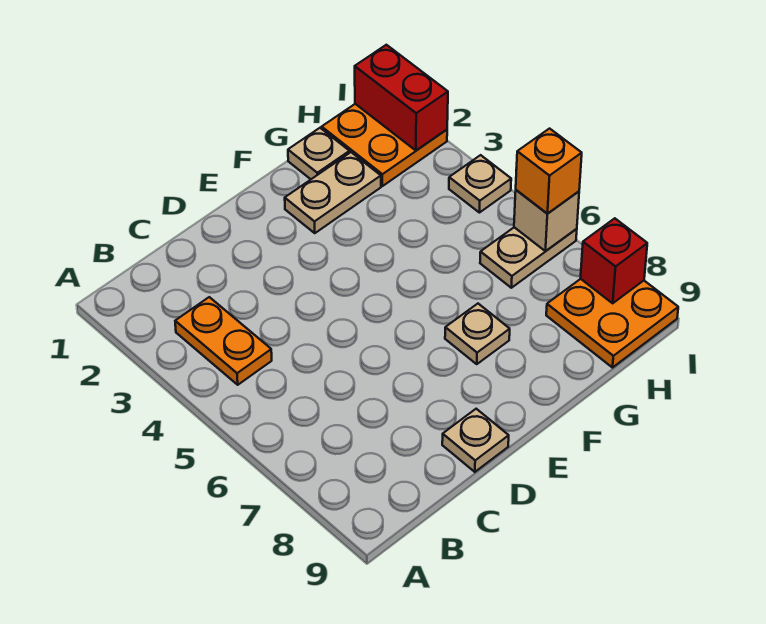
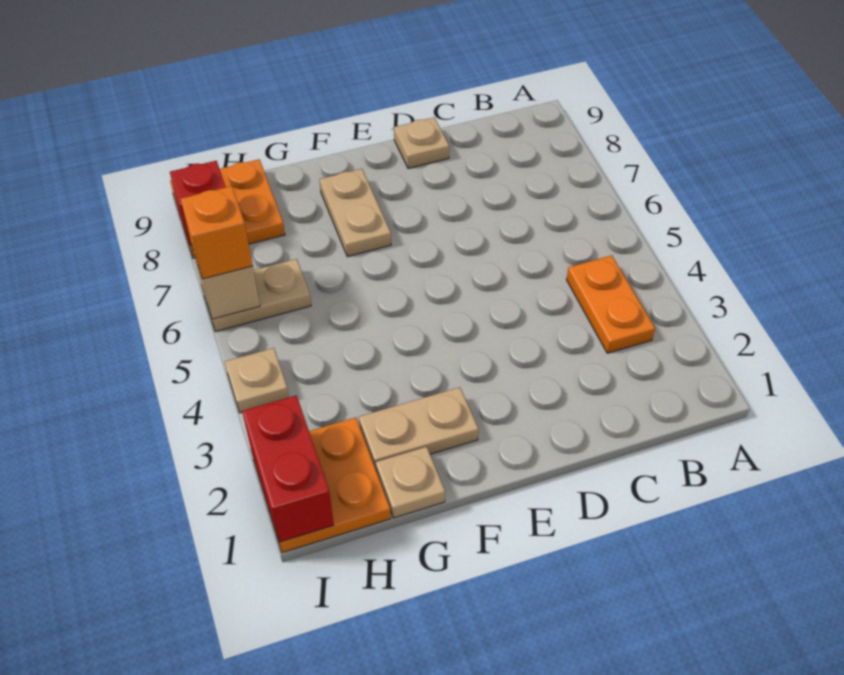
tan plate F7 level 1 -> tan plate F7:F8 level 1

